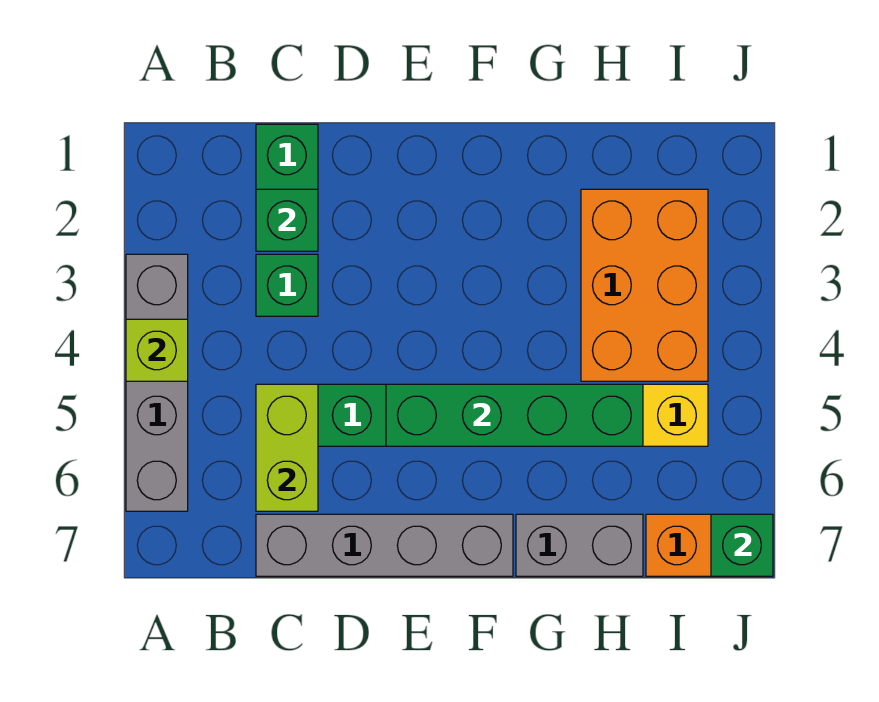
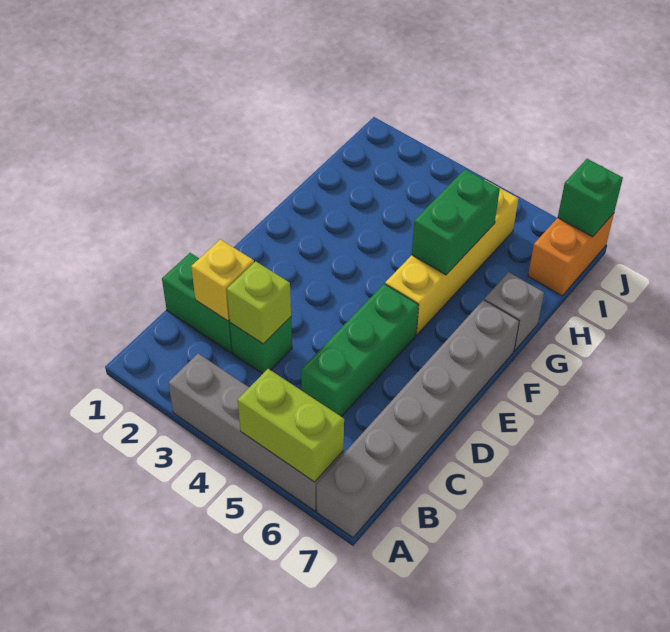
lime brick A4 level 2 -> lime brick C3 level 2
green brick C2 level 2 -> yellow brick C2 level 2
lime brick C5:C6 level 2 -> lime brick A5:A6 level 2
grey brick C7:F7 level 1 -> grey brick A7:F7 level 1
green brick E5:H5 level 2 -> green brick G5:H5 level 2
grey brick G7:H7 level 1 -> grey brick G7 level 1
orange brick H2:I4 level 1 -> none

